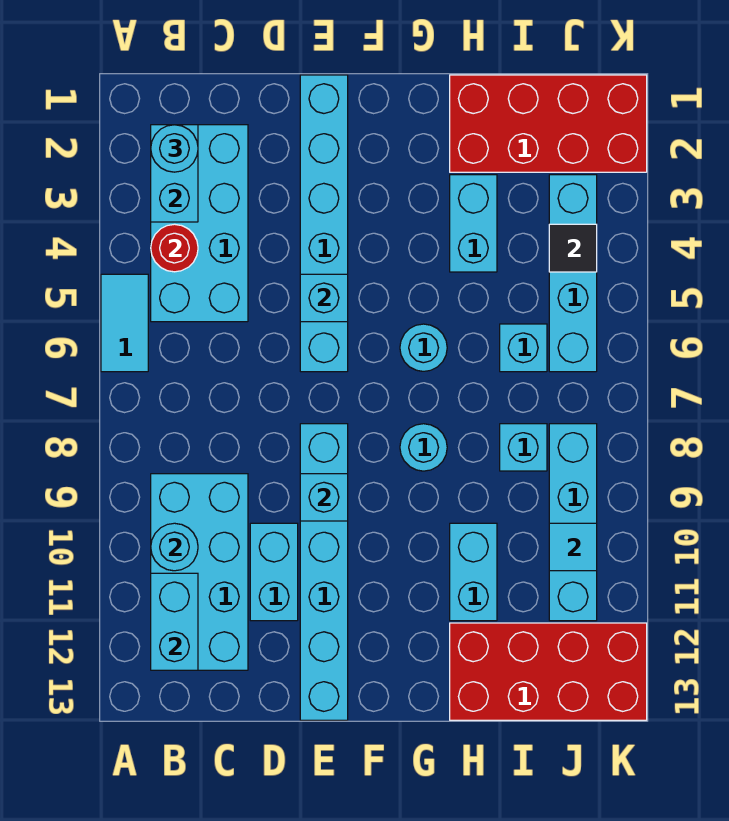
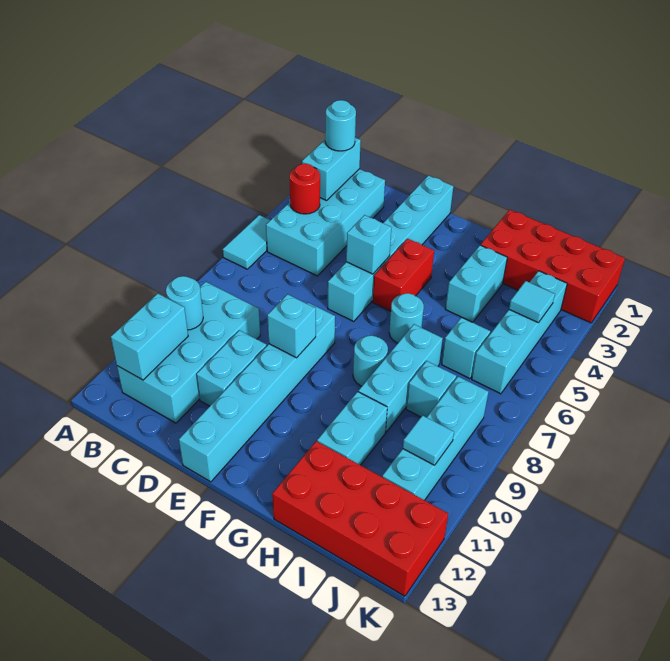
none -> red brick F4:F5 level 1
none -> cyan brick H7:H9 level 1
black tile J4 level 2 -> cyan tile J4 level 2

